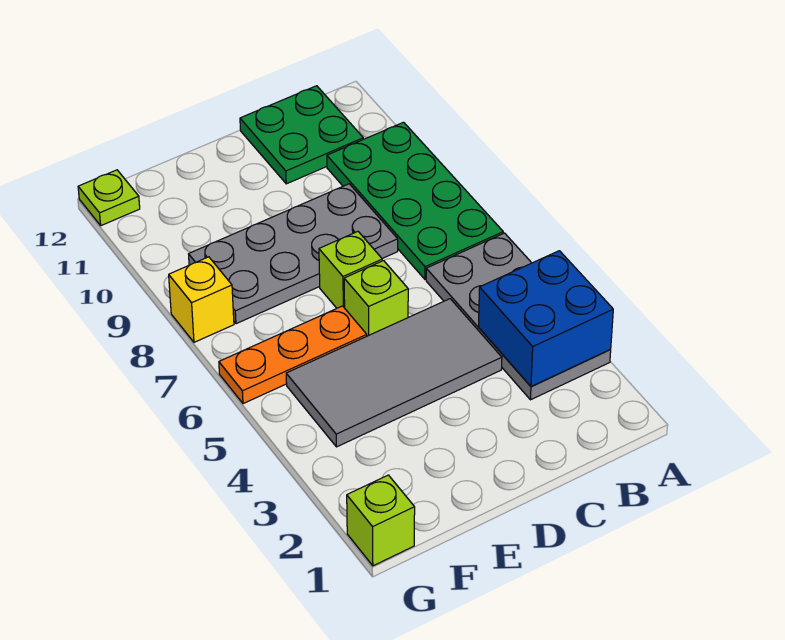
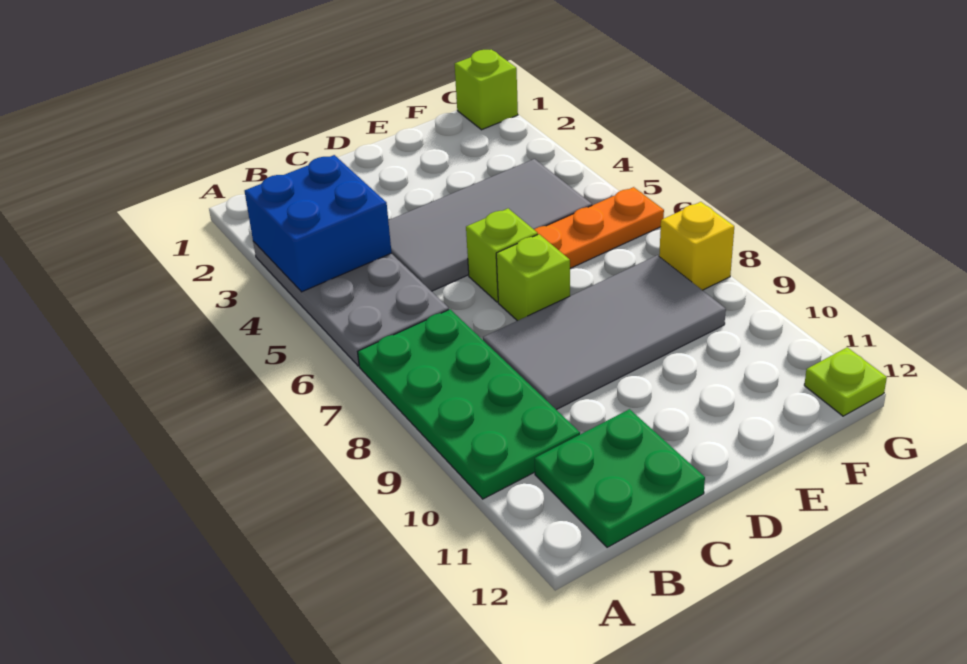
grey plate C8:F9 level 1 -> grey tile C8:F9 level 1

